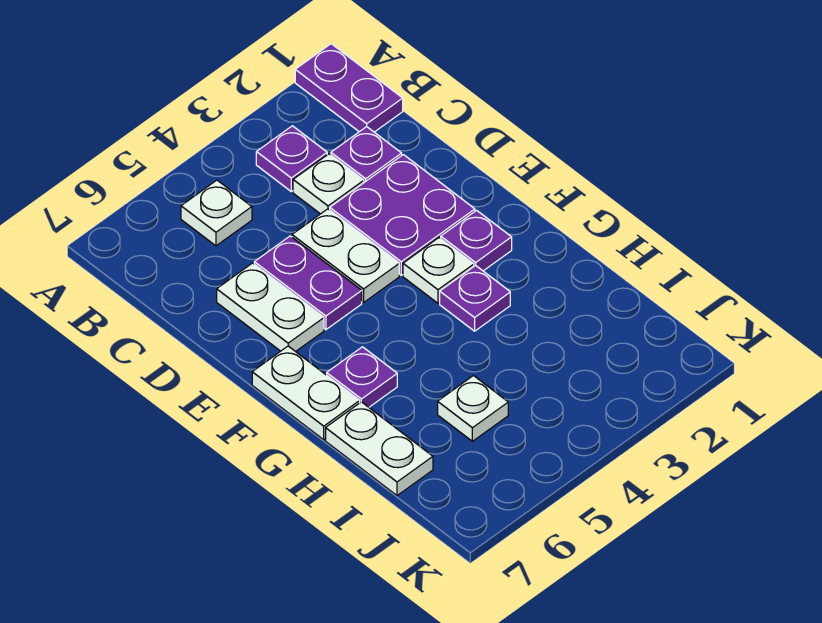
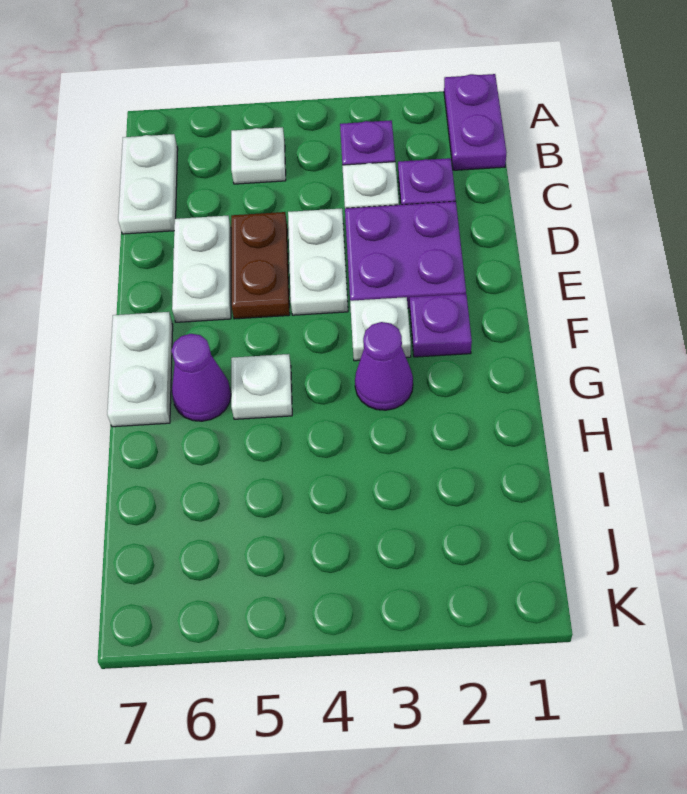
purple plate D5:E5 level 1 -> brown plate D5:E5 level 1
purple plate G3 level 1 -> purple cone G3 level 1
purple plate G6 level 1 -> purple cone G6 level 1
white plate H7:I7 level 1 -> white plate B7:C7 level 1
white plate I5 level 1 -> white plate G5 level 1

